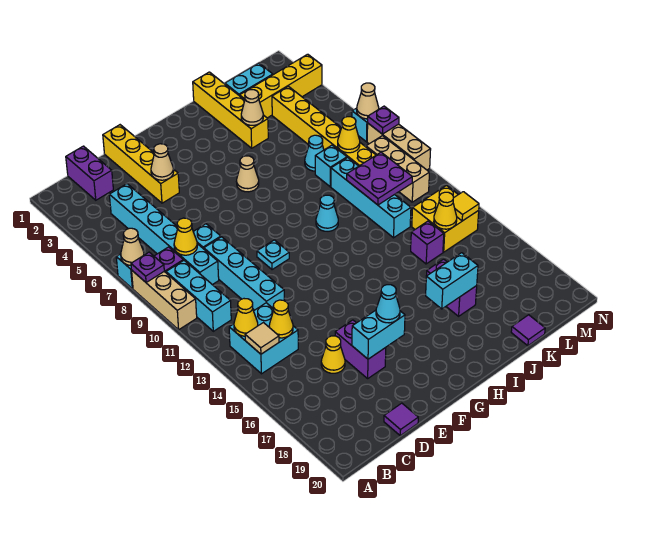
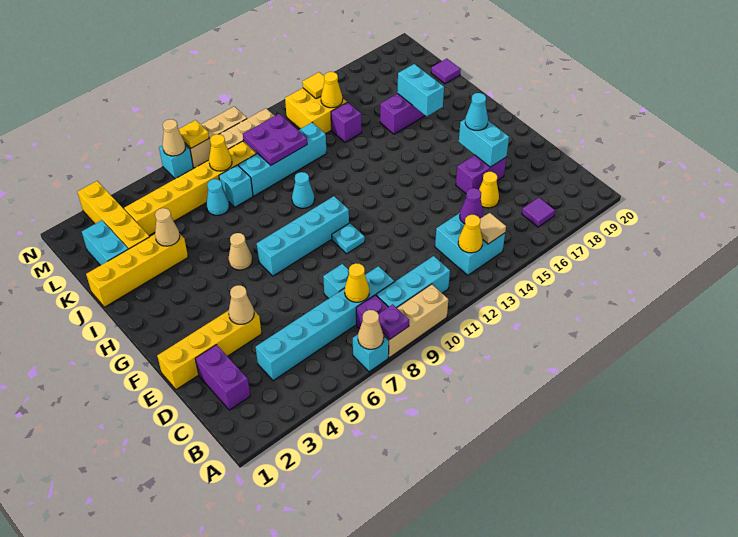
purple brick C1:C2 level 1 -> purple brick C2:D2 level 1
yellow cone C14 level 2 -> purple cone C14 level 2
cyan brick D9:D12 level 1 -> cyan brick G7:G10 level 1
purple tile D20 level 1 -> purple tile B17 level 1
purple plate N8 level 2 -> yellow plate N8 level 2

